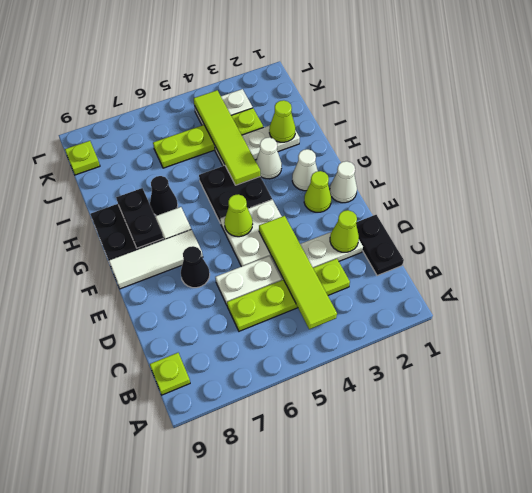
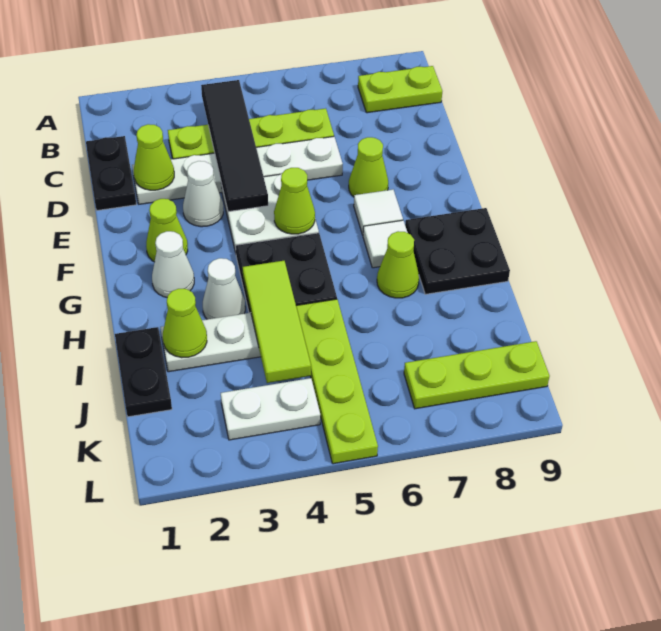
lime tile B4:E4 level 2 -> black tile B4:E4 level 2
lime plate B9 level 1 -> lime plate B8:B9 level 1
black cone E7 level 1 -> lime cone E7 level 1
white cone F1 level 1 -> white cone E3 level 1
white tile F7:F9 level 1 -> white tile F7 level 1
black plate G8:H8 level 2 -> black plate I1:J1 level 1
lime tile H4:K4 level 2 -> lime tile H4:J4 level 2
black cone H7 level 1 -> lime cone H7 level 1
lime plate J3:J6 level 1 -> lime plate I5:L5 level 1
lime plate K9 level 1 -> lime plate K7:K9 level 1

